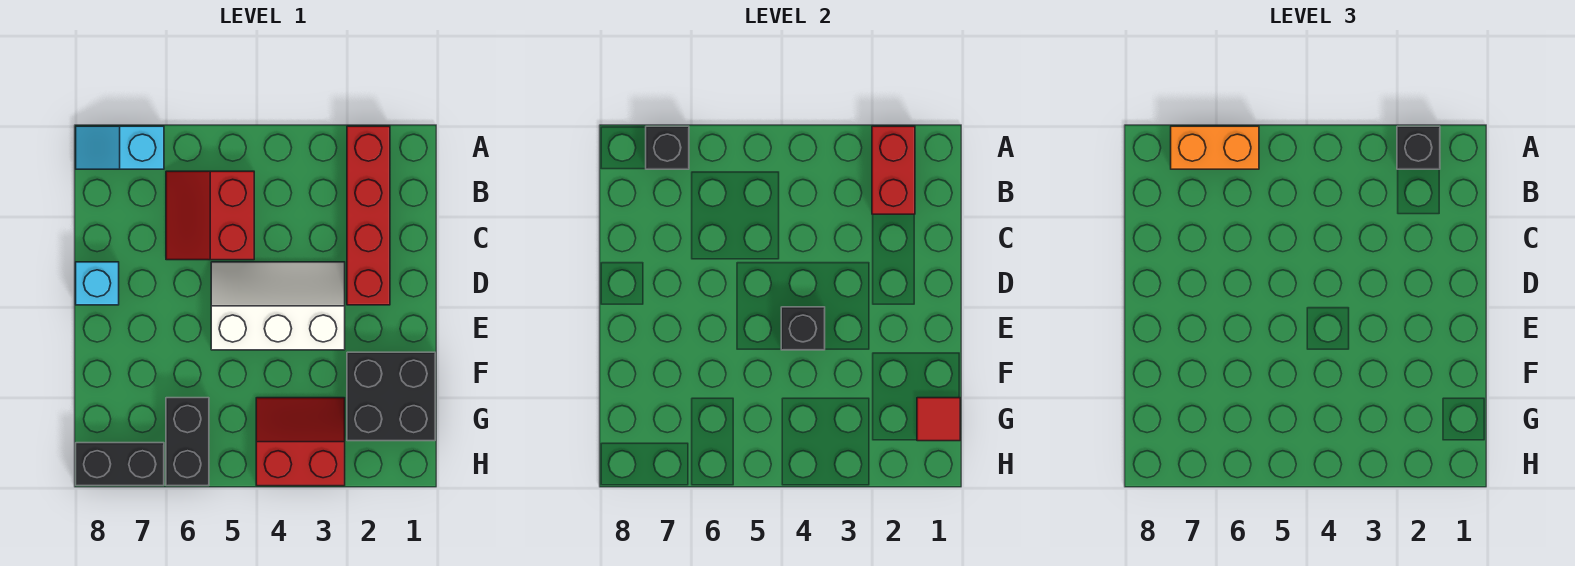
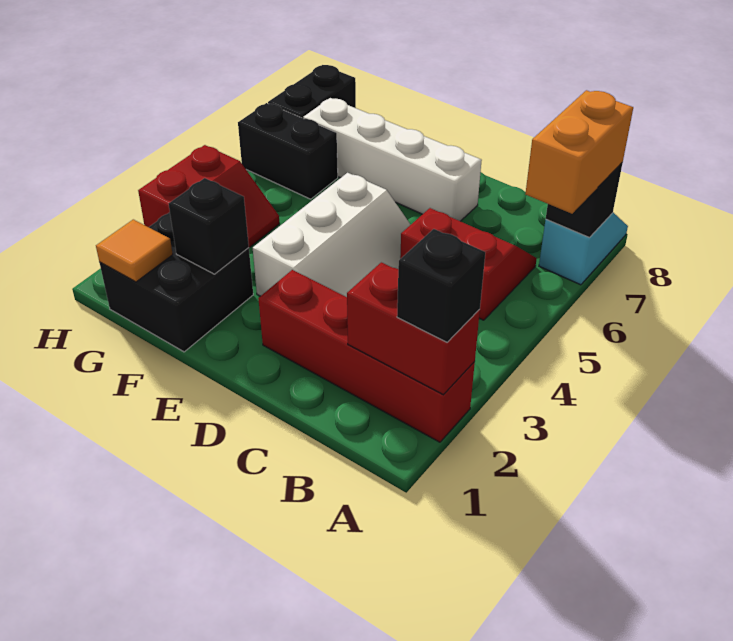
none -> white brick D7:G7 level 1
cyan brick D8 level 1 -> none
black brick E4 level 2 -> black brick F2 level 2
red tile G1 level 2 -> orange tile G1 level 2

